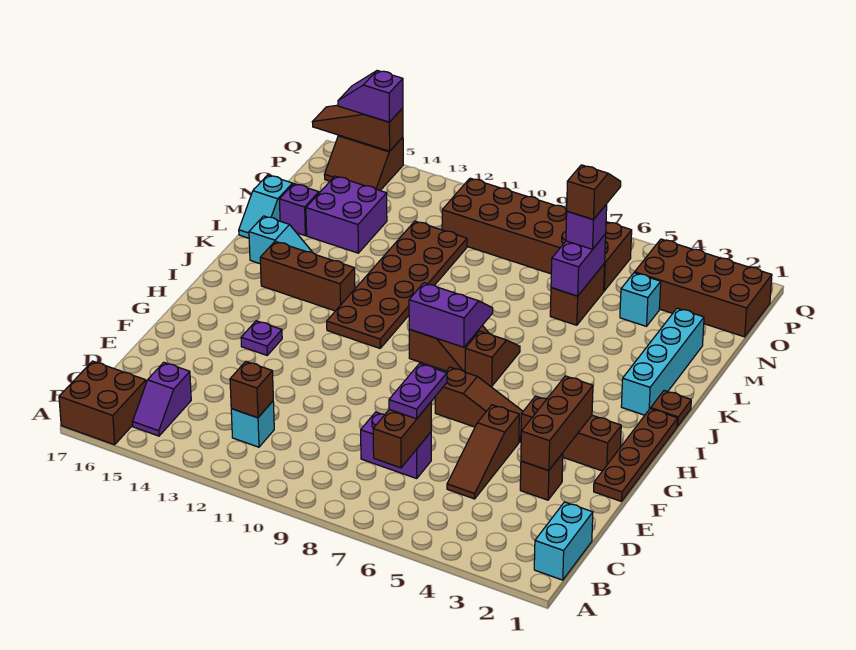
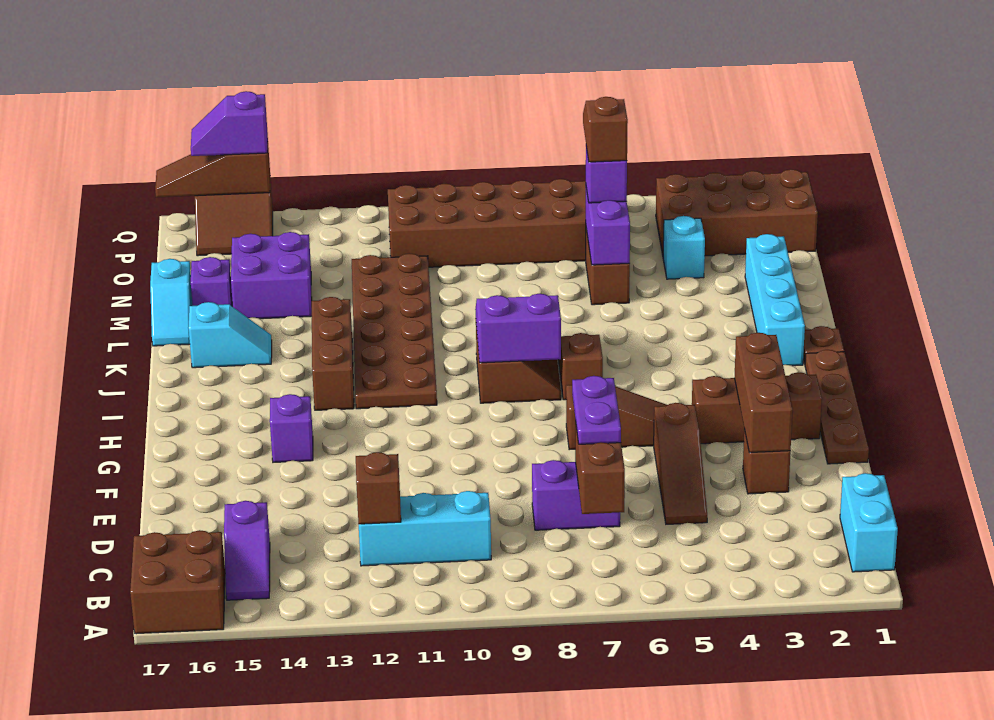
cyan brick C12 level 1 -> cyan brick C10:C12 level 1
purple plate G14 level 1 -> purple brick G14 level 1
brown brick J13:J15 level 1 -> brown brick I13:K13 level 1

